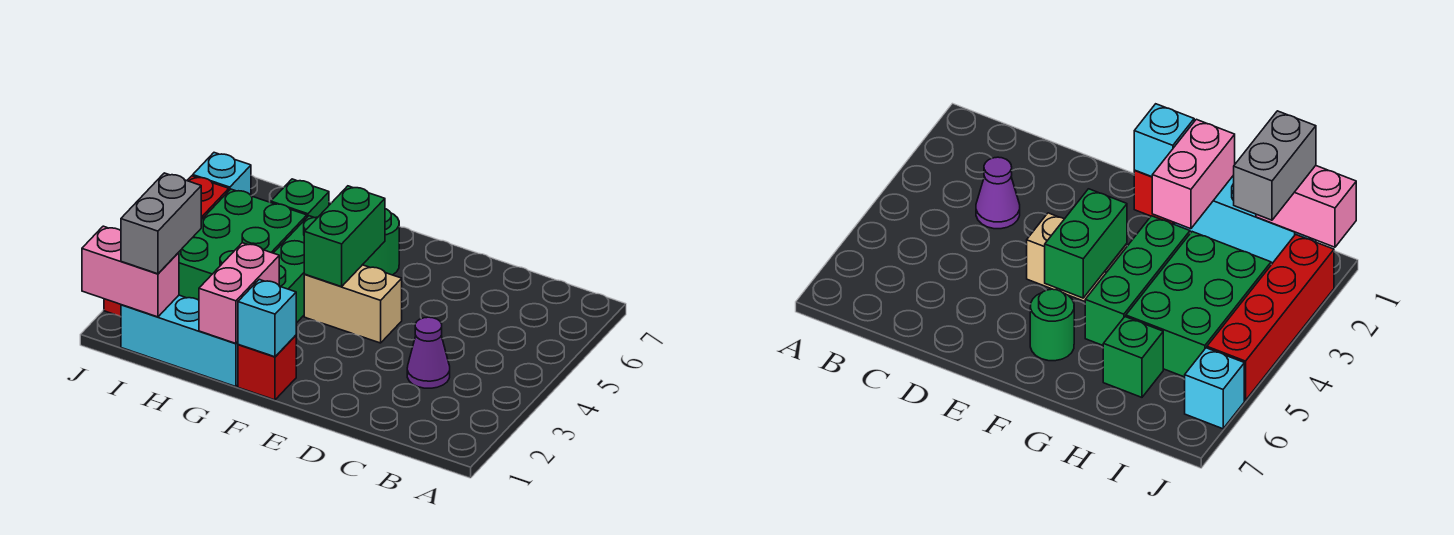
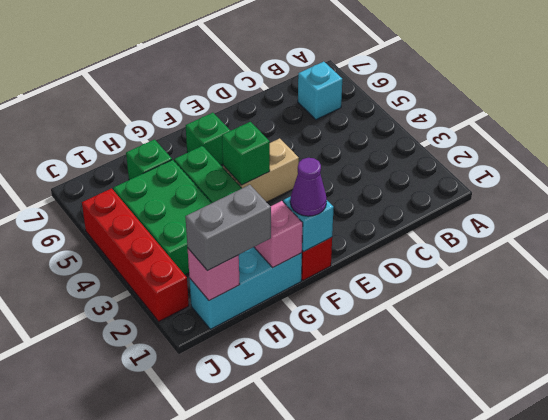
purple cone C3 level 1 -> purple cone F1 level 3
green brick F4:F5 level 2 -> green brick F4 level 2
green round brick F6 level 1 -> green brick F6 level 1
pink brick G1:G2 level 2 -> pink brick G1 level 2
pink brick I1:J1 level 2 -> pink brick I1 level 2
grey brick I1:I2 level 3 -> grey brick H1:I1 level 3
cyan brick J6 level 1 -> cyan brick B6 level 1

